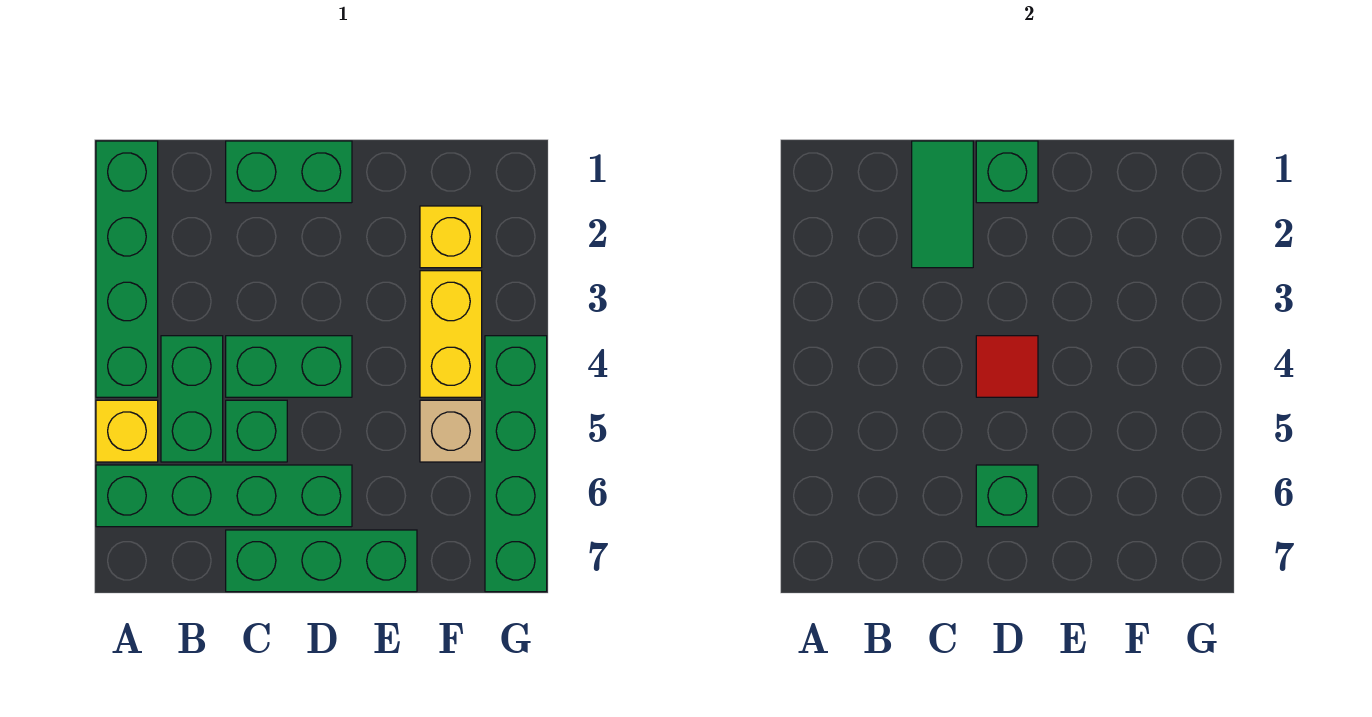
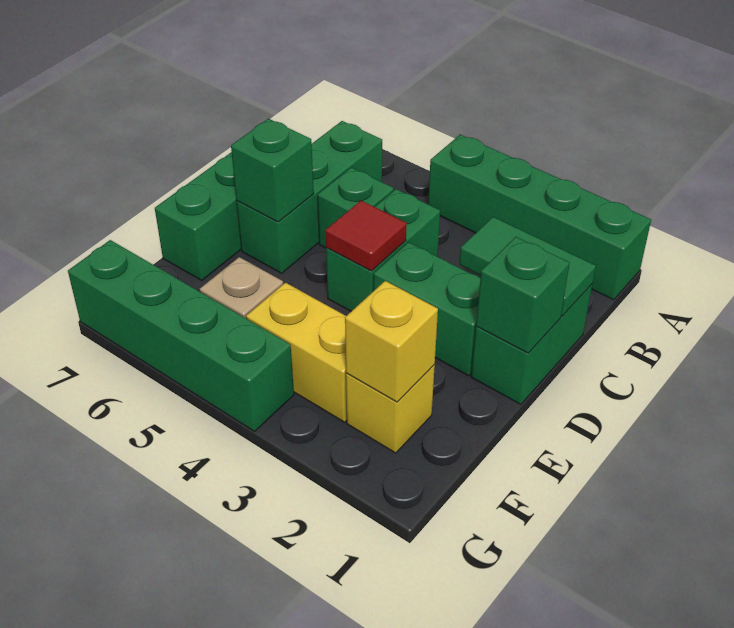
yellow brick A5 level 1 -> yellow brick F2 level 2
green brick A6:D6 level 1 -> green brick B6:D6 level 1
green brick B4:B5 level 1 -> green brick D2:D3 level 1

